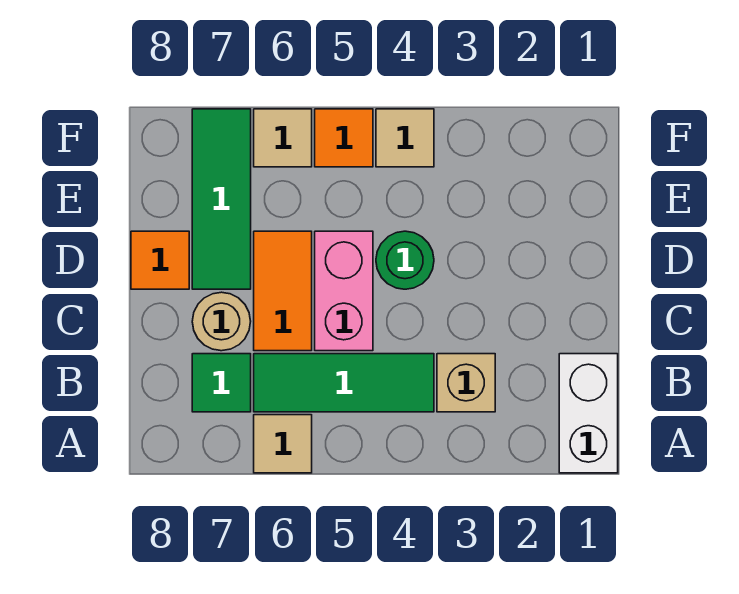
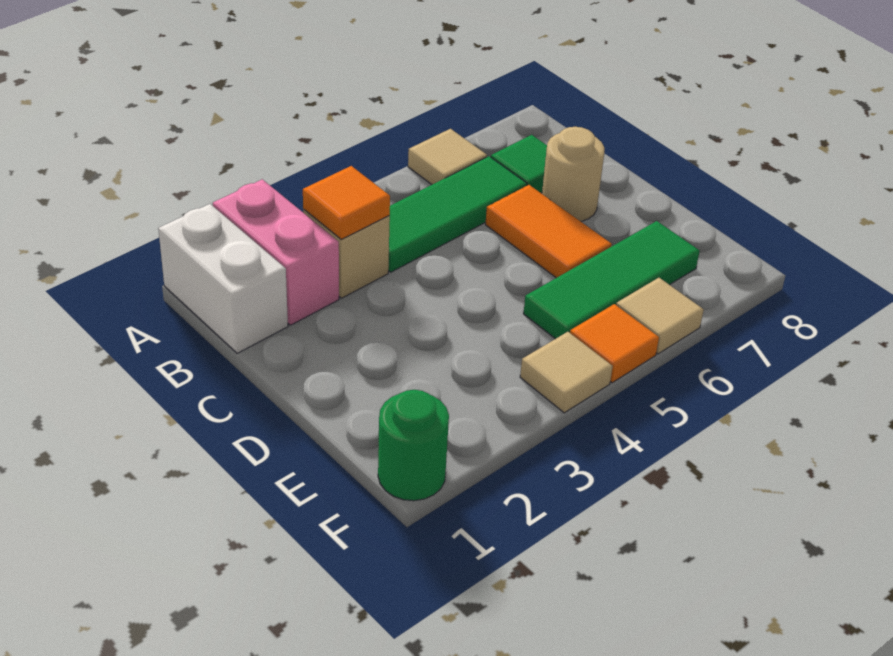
pink brick C5:D5 level 1 -> pink brick A2:B2 level 1
green round brick D4 level 1 -> green round brick F1 level 1
green tile D7:F7 level 1 -> green tile E5:E7 level 1
orange tile D8 level 1 -> orange tile B3 level 2

